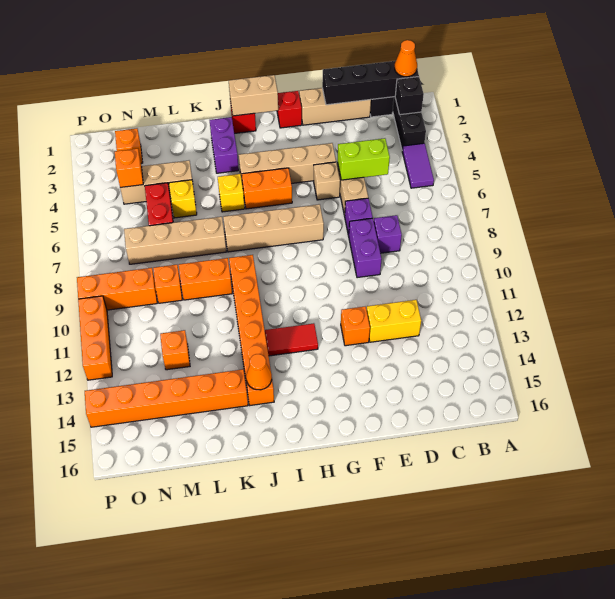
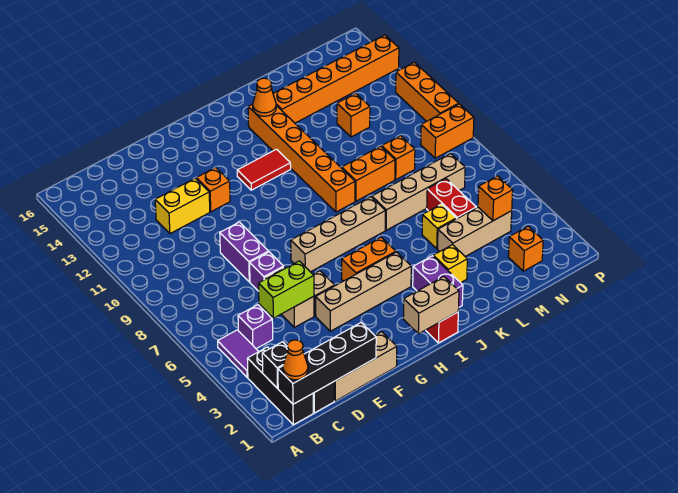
purple brick D8 level 1 -> purple brick C5 level 1
red brick G1 level 1 -> none
yellow brick J5 level 1 -> yellow brick K3 level 1
orange brick N9:P9 level 1 -> orange brick O9:P9 level 1

